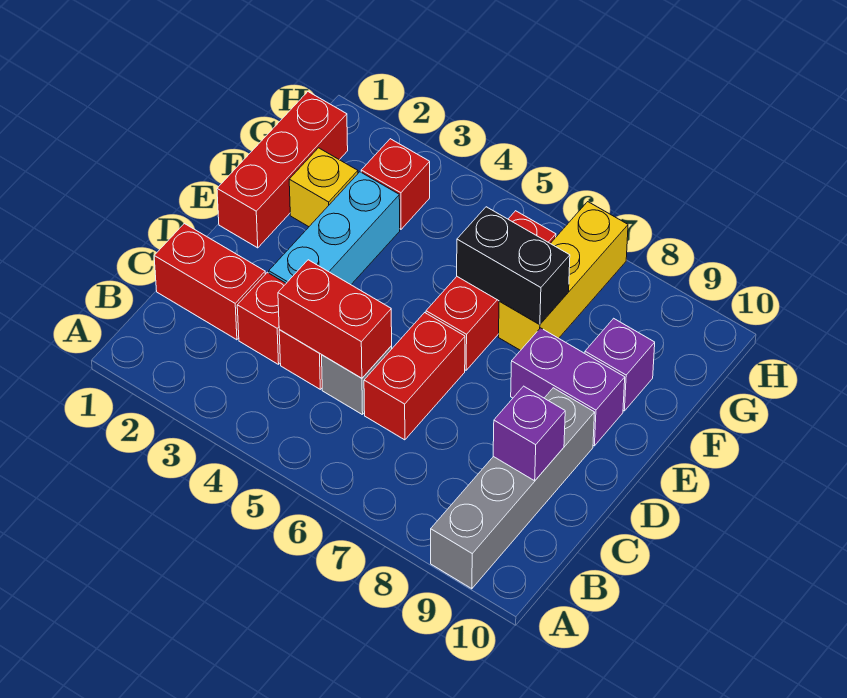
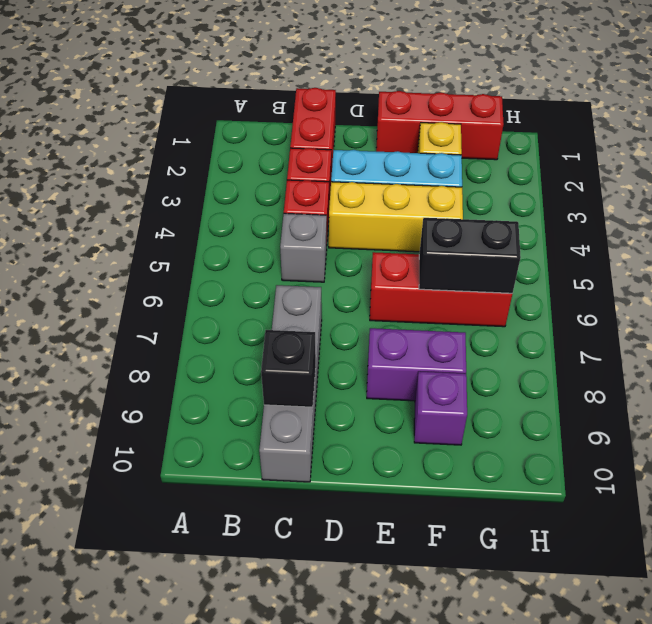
grey brick A9:D9 level 1 -> grey brick C7:C10 level 1
red brick C4:C5 level 2 -> none
red brick C6:D6 level 1 -> none
purple brick C9 level 2 -> black brick C9 level 2
purple brick E8:E9 level 1 -> purple brick E8:F8 level 1
black brick F6:F7 level 2 -> black brick F6:G6 level 2
yellow brick F7:H7 level 1 -> yellow brick D4:F4 level 1
red brick G3 level 1 -> none

